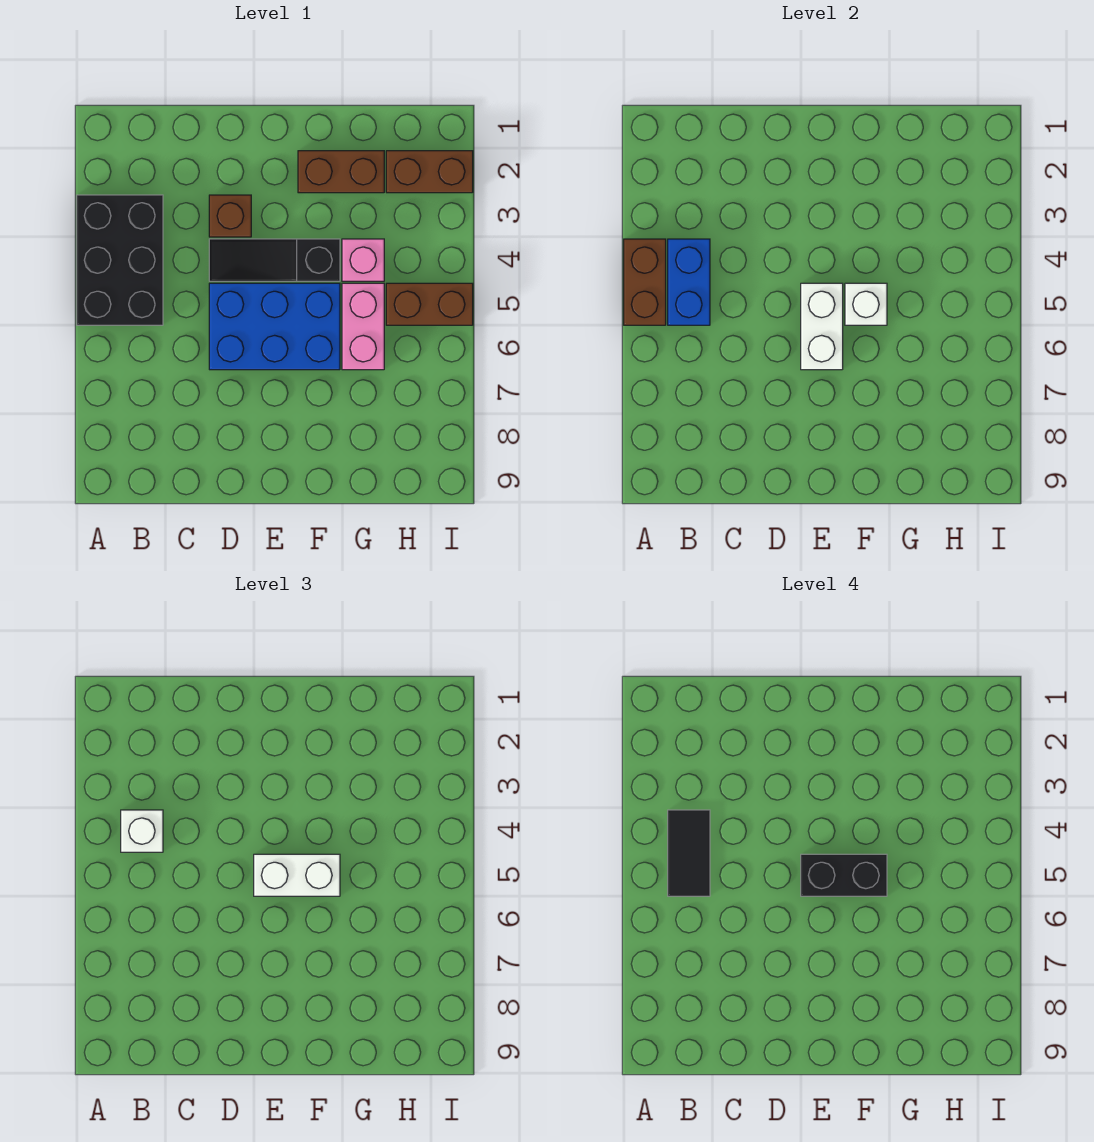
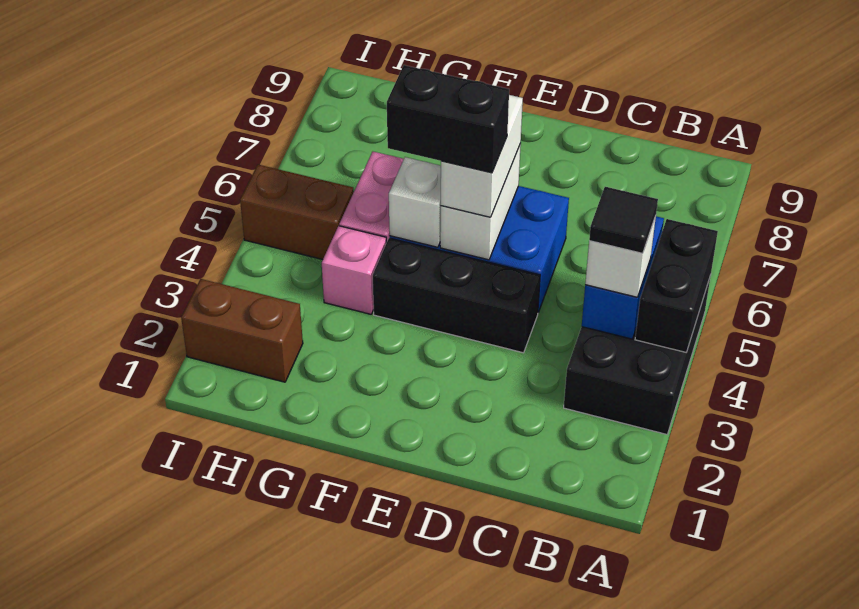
brown brick A4:A5 level 2 -> black brick A4:A5 level 2
black tile B4:B5 level 4 -> black tile B4 level 4
brown brick D3 level 1 -> none
black slope D4:F4 level 1 top F -> black brick D4:F4 level 1
white brick E5:F5 level 3 -> white brick E5:E6 level 3
brown brick F2:G2 level 1 -> none

